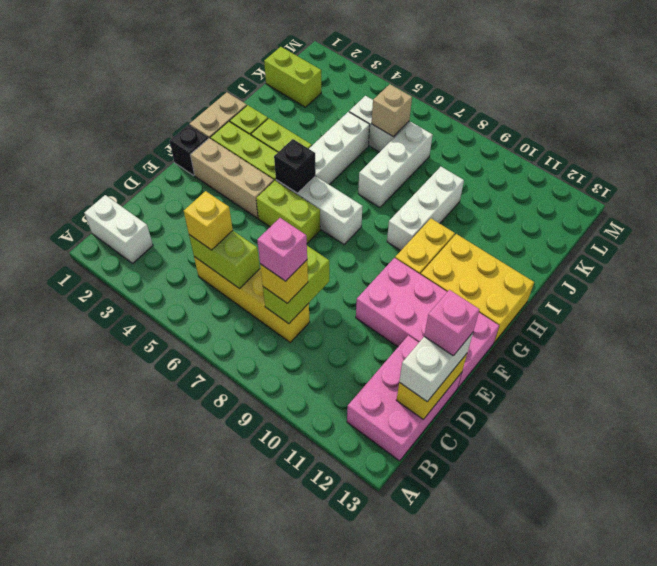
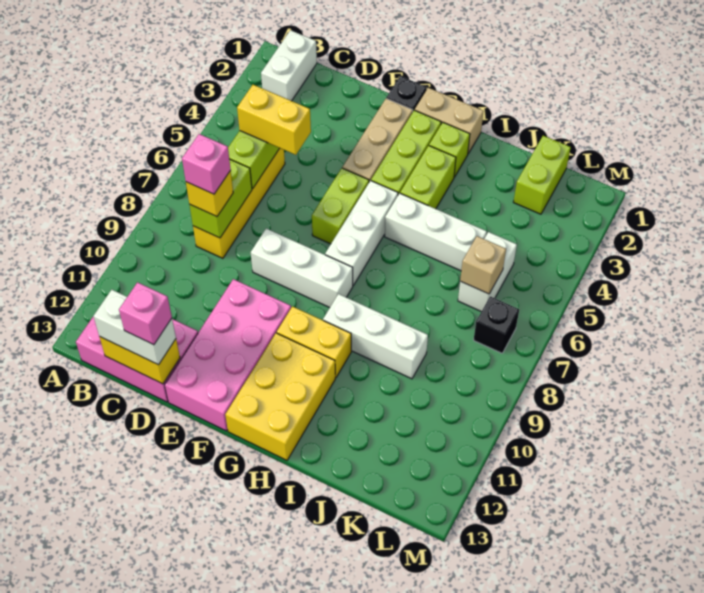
yellow brick C5 level 3 -> yellow brick C5:D5 level 3
lime brick C8:D8 level 2 -> lime brick C7:C8 level 2
black brick G5 level 2 -> black brick L7 level 1
white brick I7:K7 level 1 -> white brick E8:G8 level 1

